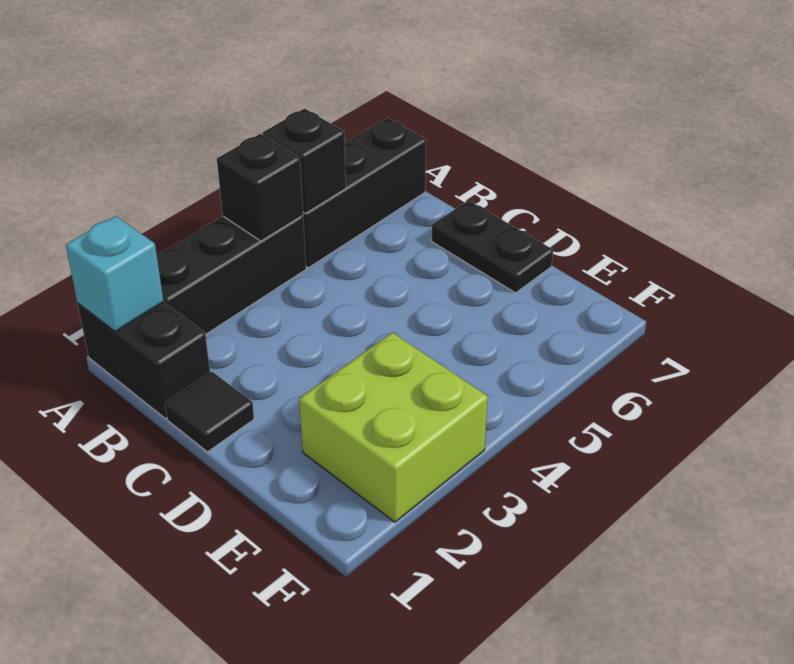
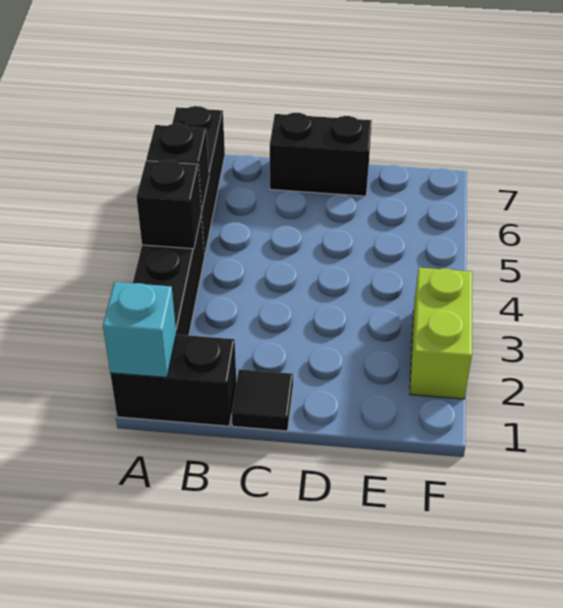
black plate C7:D7 level 1 -> black brick C7:D7 level 1
lime brick E2:F3 level 1 -> lime brick F2:F3 level 1

